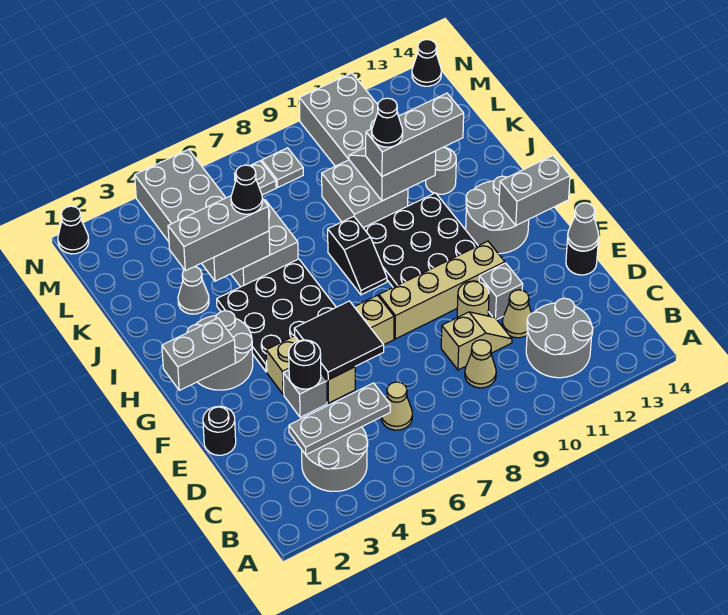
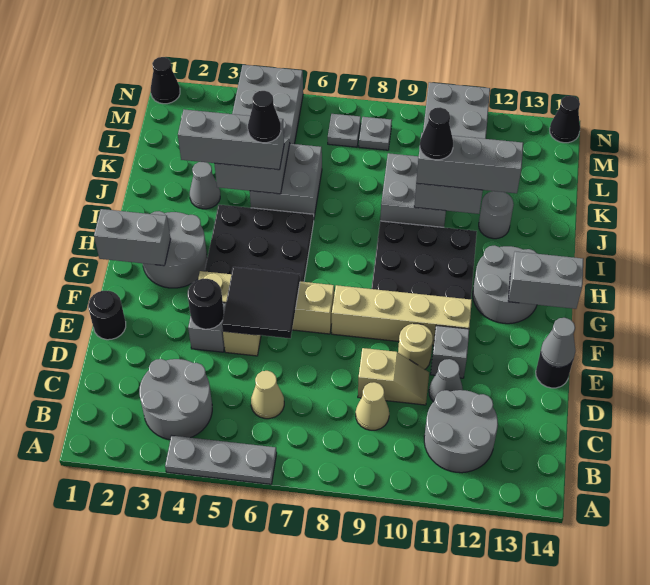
grey plate C3:C5 level 2 -> grey plate A4:A6 level 1
tan cone D11 level 1 -> grey cone D11 level 1
black slope H8:I8 level 1 top I -> none

